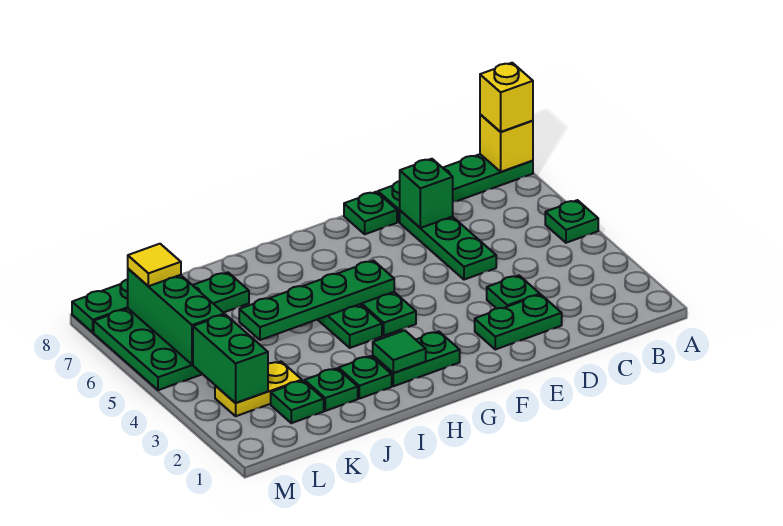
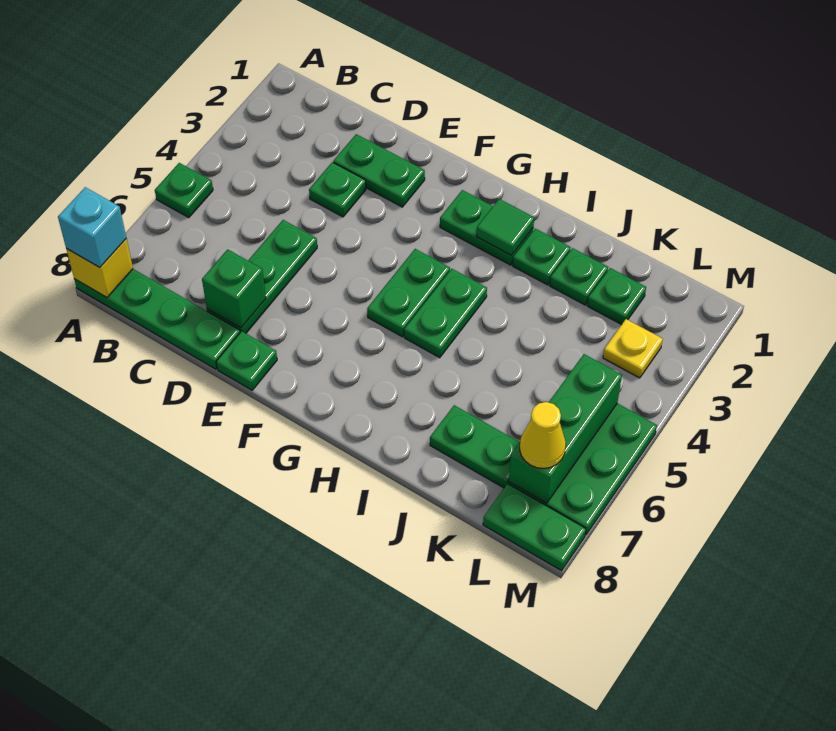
yellow brick A8 level 3 -> cyan brick A8 level 3
green plate G5:J5 level 2 -> none
yellow plate K3:L3 level 1 -> yellow plate L3 level 1
green brick L3:L4 level 2 -> none
yellow tile L7 level 3 -> yellow cone L7 level 3

